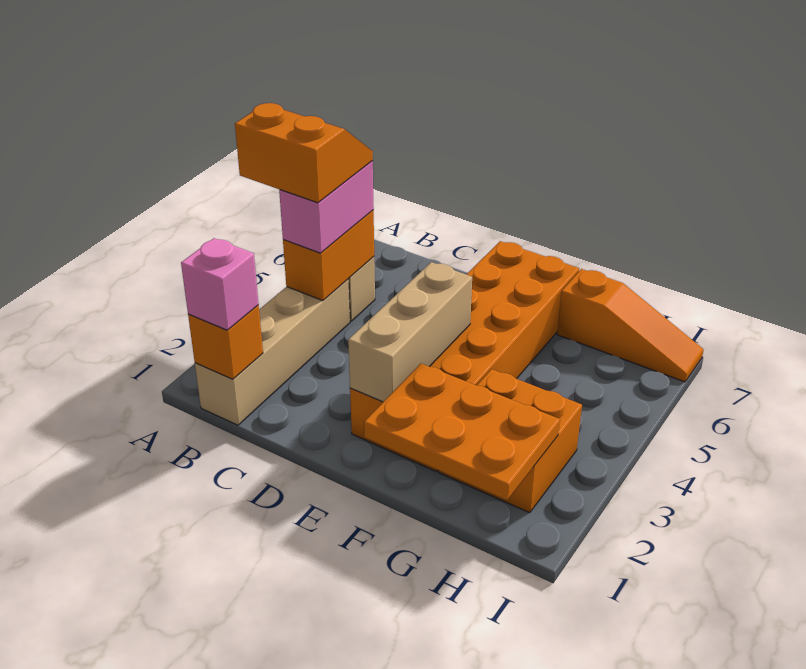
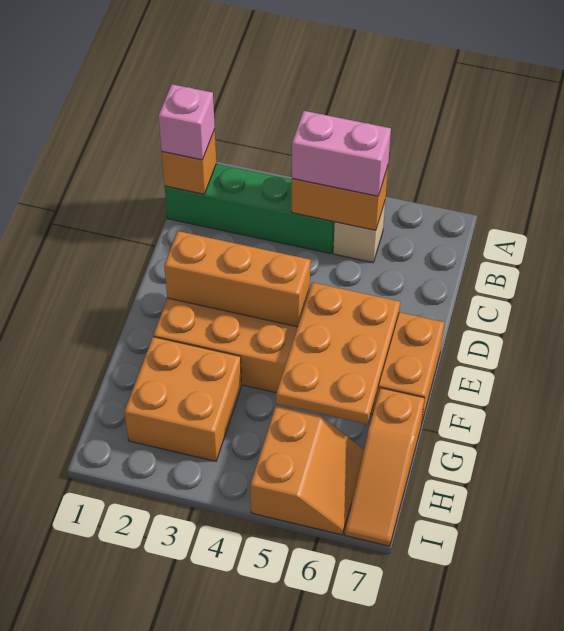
orange slope A4:B5 level 4 top 4 -> orange slope H5:I6 level 1 top 5
tan brick B1:B4 level 1 -> green brick B1:B4 level 1
tan brick E2:E4 level 2 -> orange brick E2:E4 level 2
orange plate F1:H2 level 2 -> orange plate E5:G6 level 2

